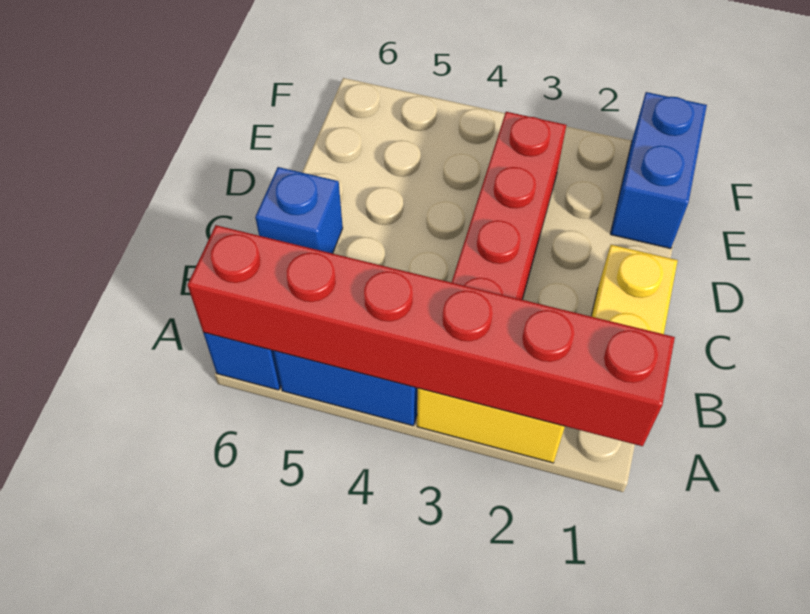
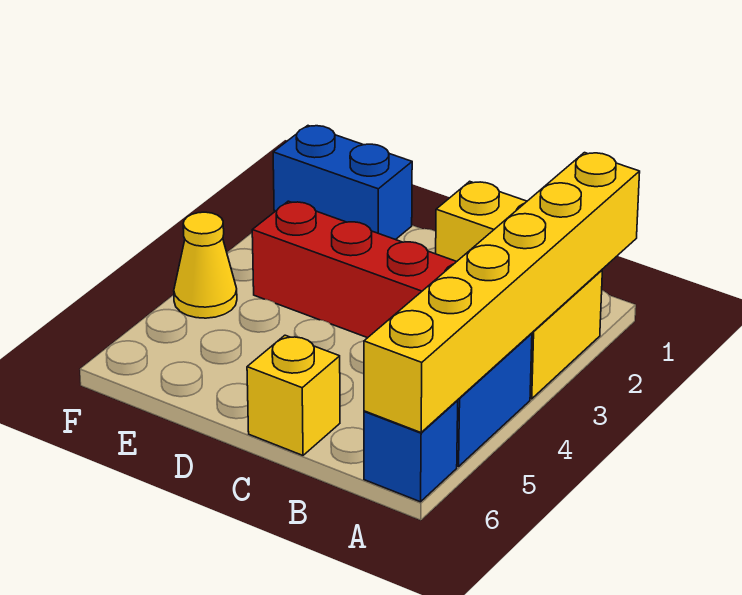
red brick A1:A6 level 2 -> yellow brick A1:A6 level 2
blue brick C6 level 1 -> yellow brick C6 level 1
none -> yellow cone F4 level 1

